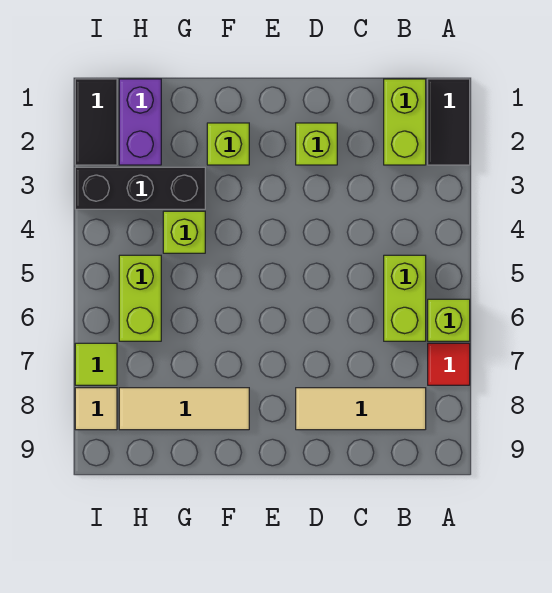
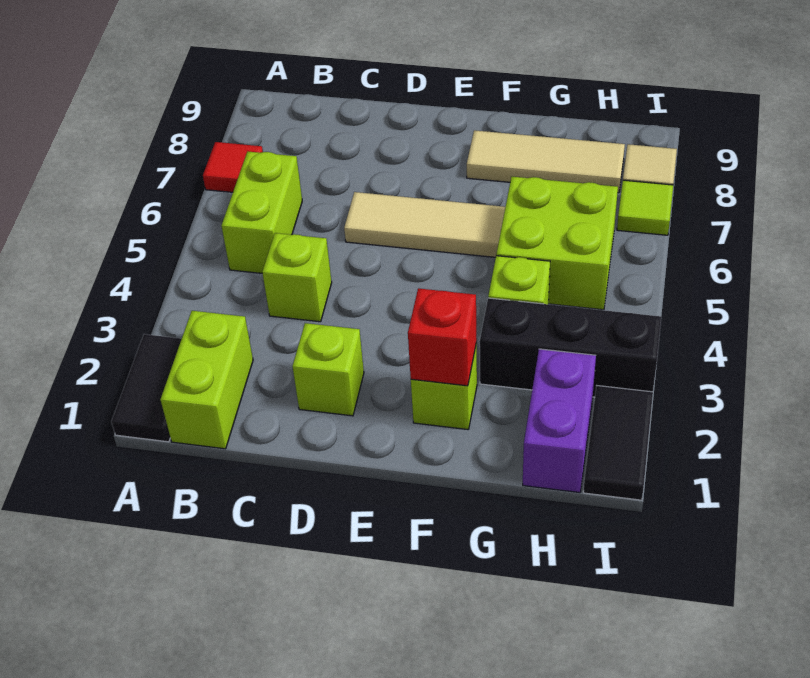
lime brick A6 level 1 -> lime brick C4 level 1
tan tile B8:D8 level 1 -> tan tile D6:F6 level 1
none -> red brick F2 level 2
lime brick H5:H6 level 1 -> lime brick G5:H6 level 1

